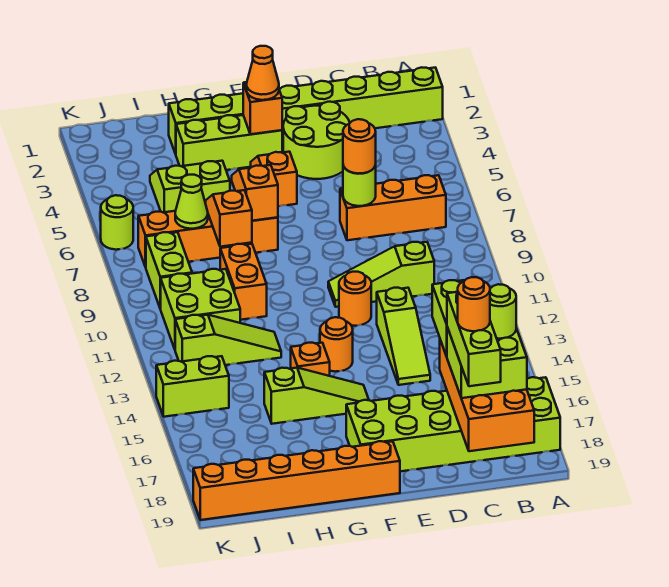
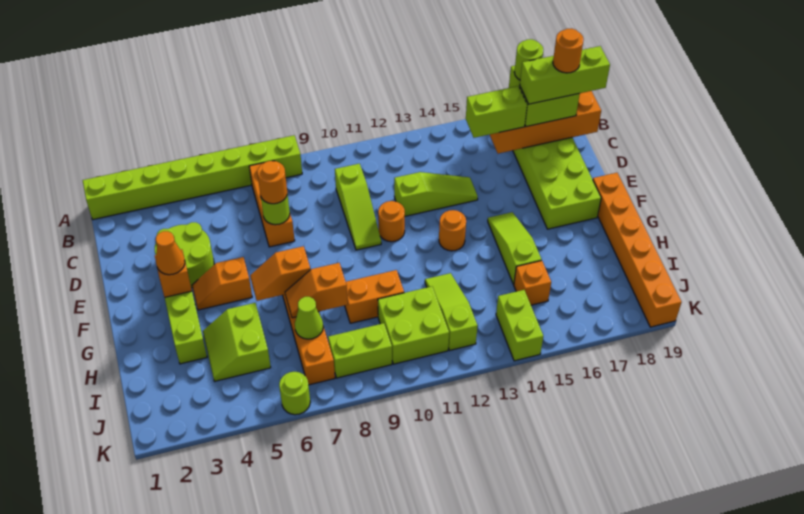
lime brick A2:H2 level 1 -> lime brick A1:A8 level 1
orange brick G14 level 1 -> orange brick I15 level 1

